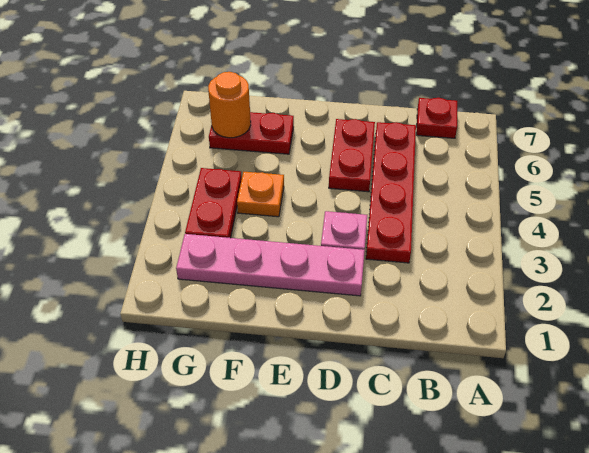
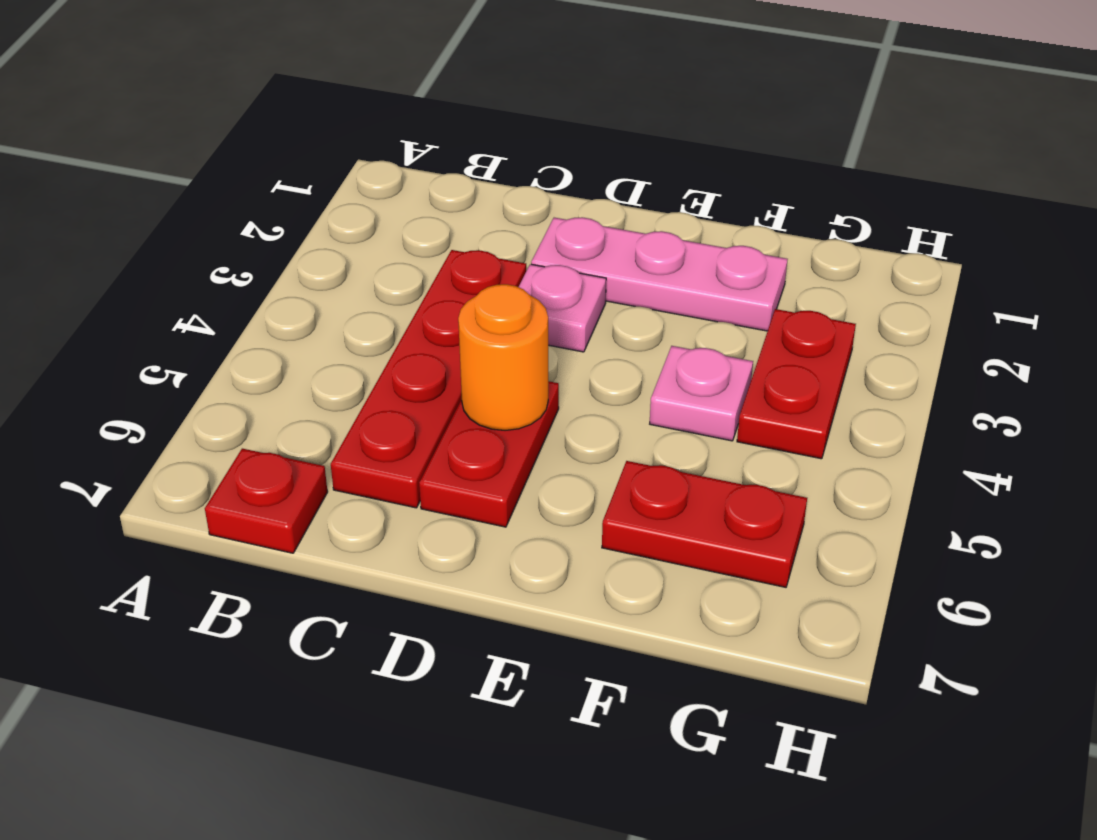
pink plate D2:G2 level 1 -> pink plate D2:F2 level 1
orange plate F4 level 1 -> pink plate F4 level 1
orange round brick G6 level 2 -> orange round brick D5 level 2

